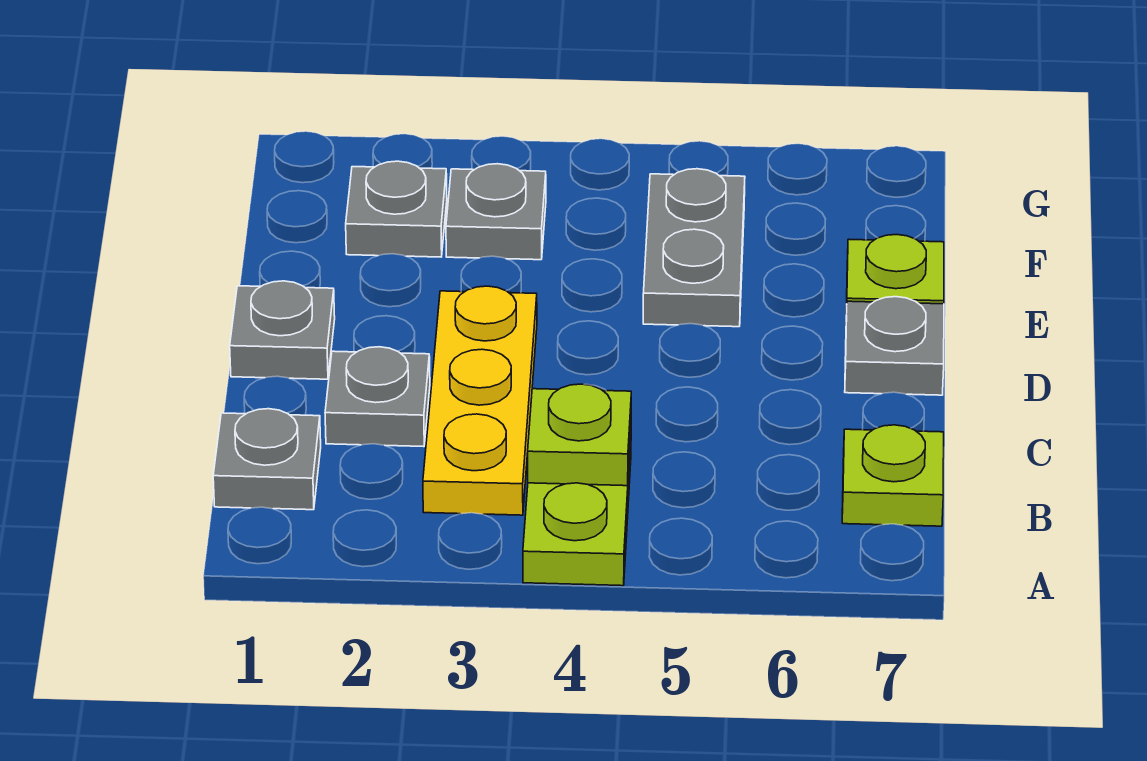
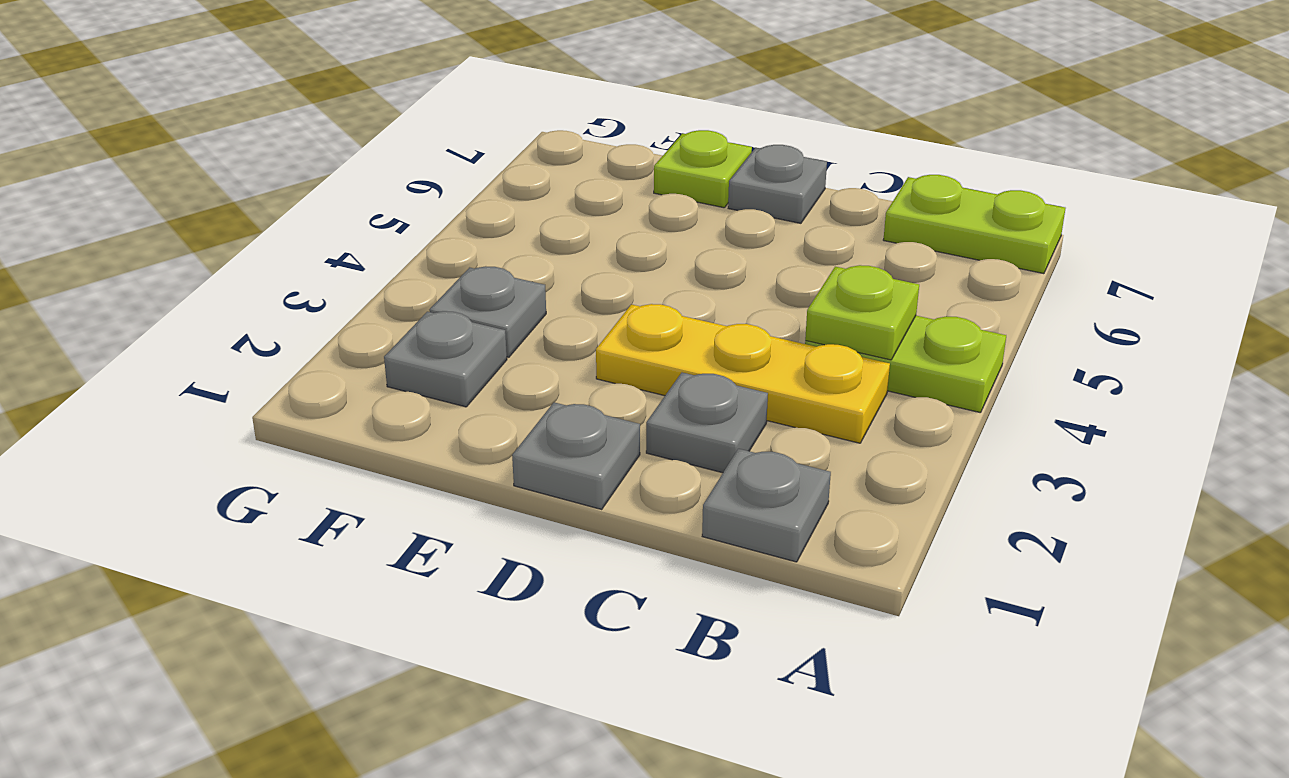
lime plate B7 level 1 -> lime plate A7:B7 level 1
grey plate E5:F5 level 1 -> none

